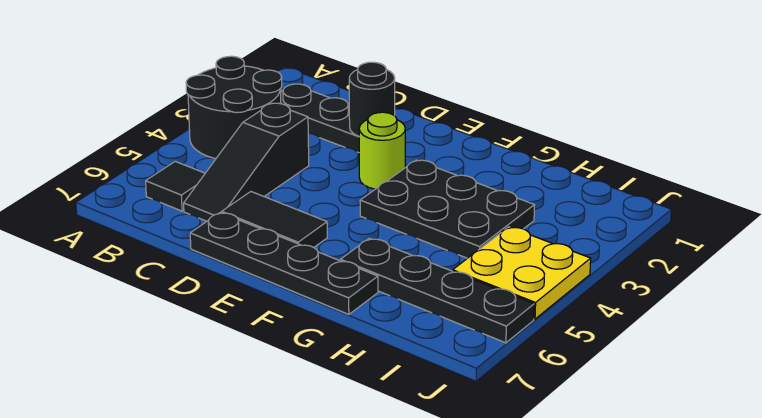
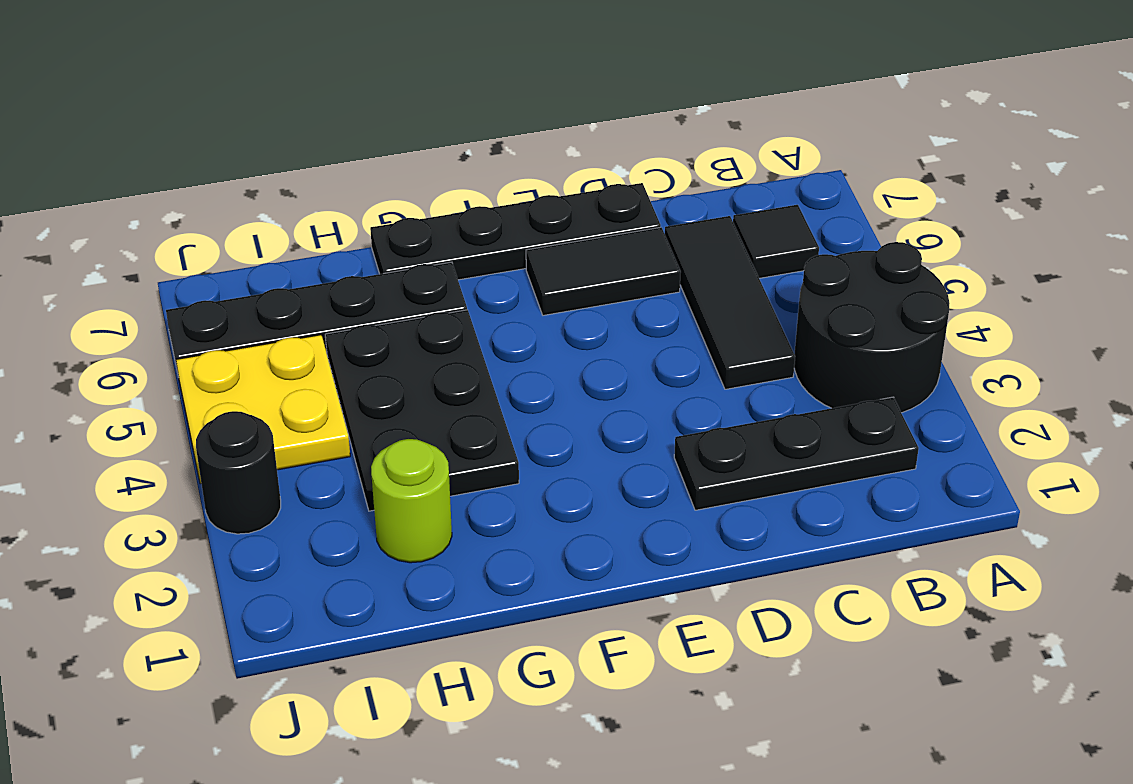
black slope C4:C6 level 1 top 4 -> black tile C4:C6 level 1
black round brick D2 level 2 -> black round brick J3 level 1
lime round brick E3 level 1 -> lime round brick H2 level 1
black plate F3:H4 level 1 -> black plate G3:H5 level 1

